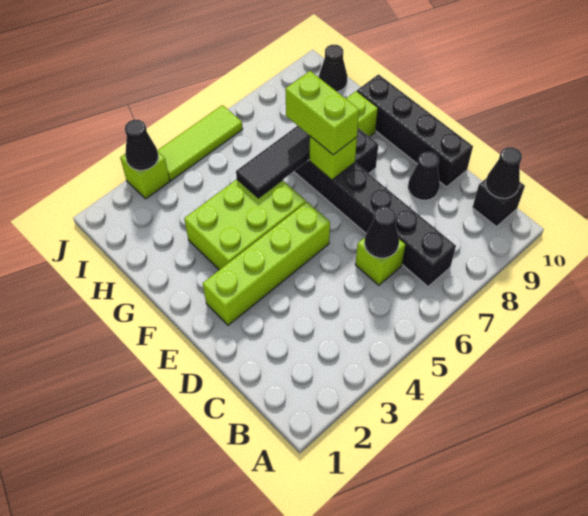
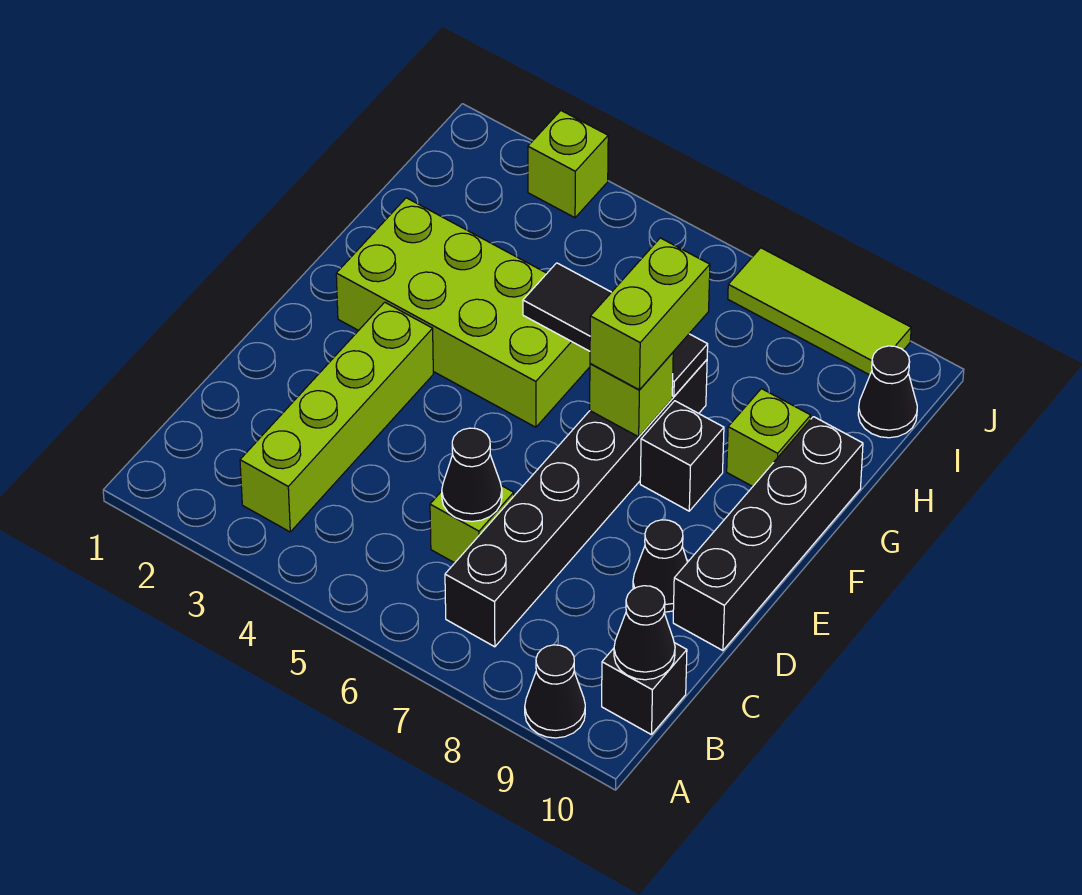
lime brick E2:E5 level 1 -> lime brick B3:E3 level 1
lime brick F3:G5 level 1 -> lime brick F2:G5 level 1
black cone J3 level 2 -> black cone A9 level 1
lime tile J4:J6 level 1 -> lime tile J7:J9 level 1

